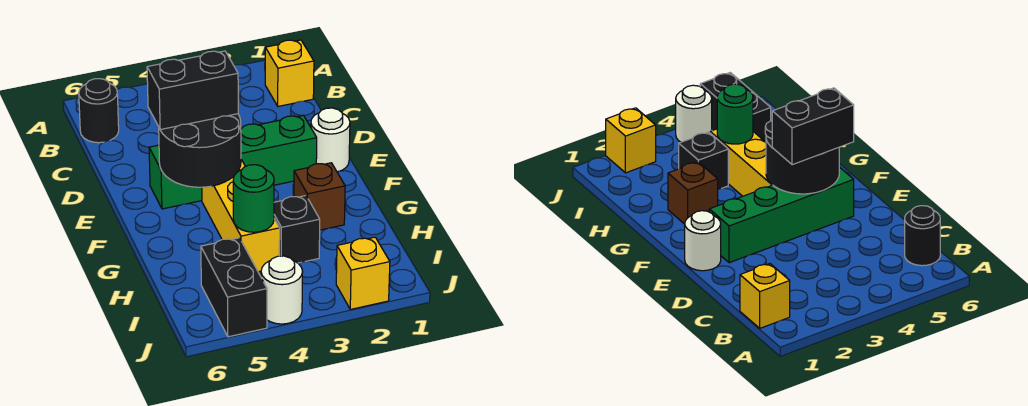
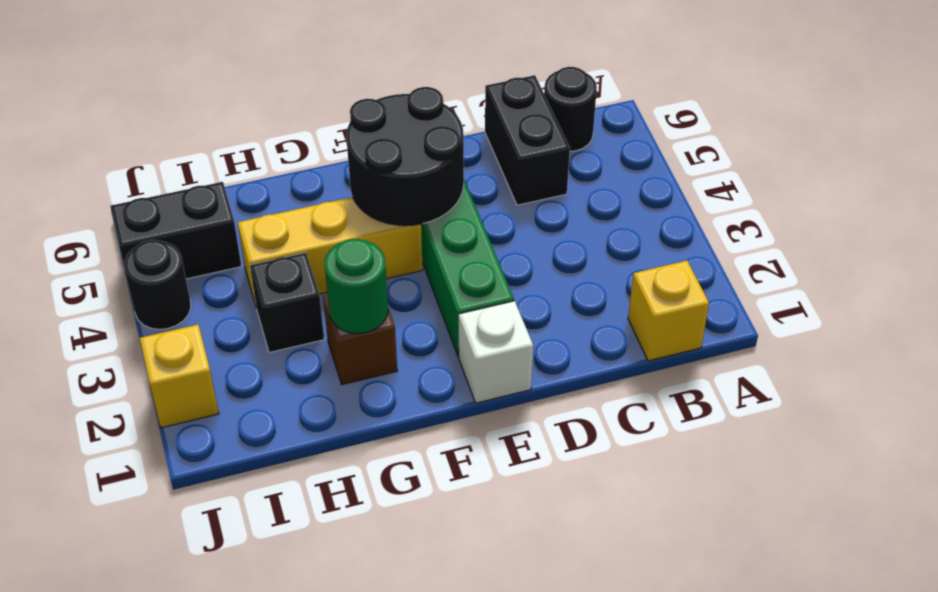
white round brick E1 level 1 -> white brick E1 level 1
black brick E4:E5 level 3 -> black brick C5:C6 level 1
green round brick H4 level 2 -> green round brick G2 level 2
white round brick J4 level 1 -> black round brick J4 level 1

